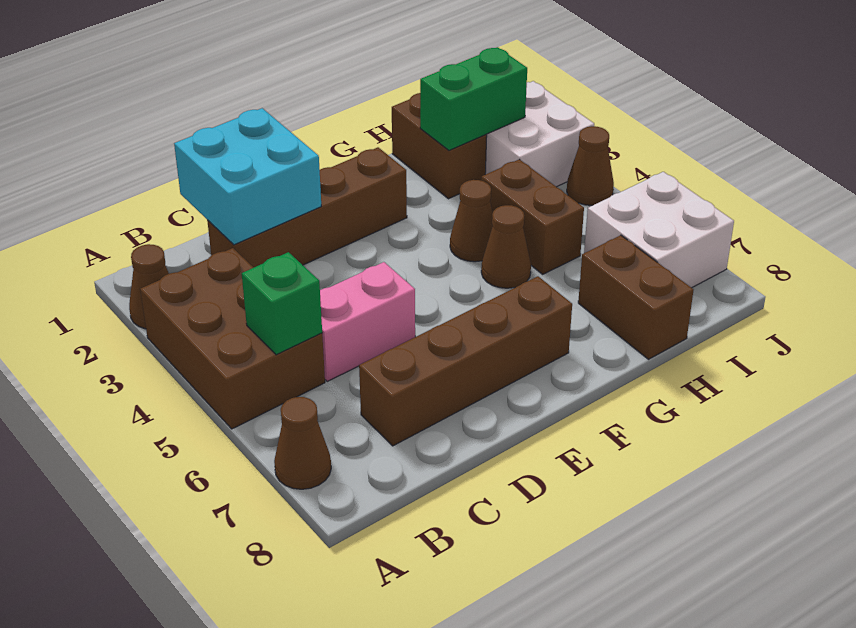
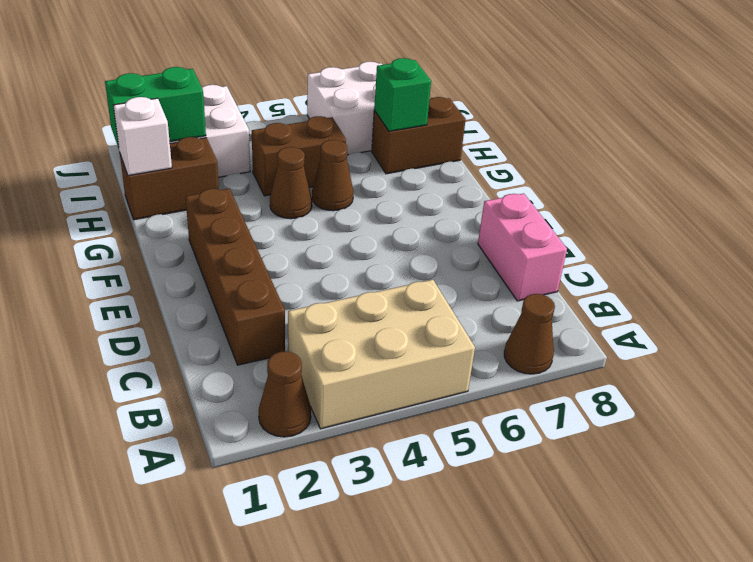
brown brick A3:B5 level 1 -> tan brick A3:B5 level 1
green brick B5 level 2 -> green brick H7 level 2
cyan brick C1:D2 level 2 -> none
pink brick C5:D5 level 1 -> pink brick C8:D8 level 1
brown brick C7:F7 level 1 -> none
none -> white brick H1 level 2
green brick H2:I2 level 2 -> green brick I1:I2 level 2
brown cone J4 level 1 -> none

